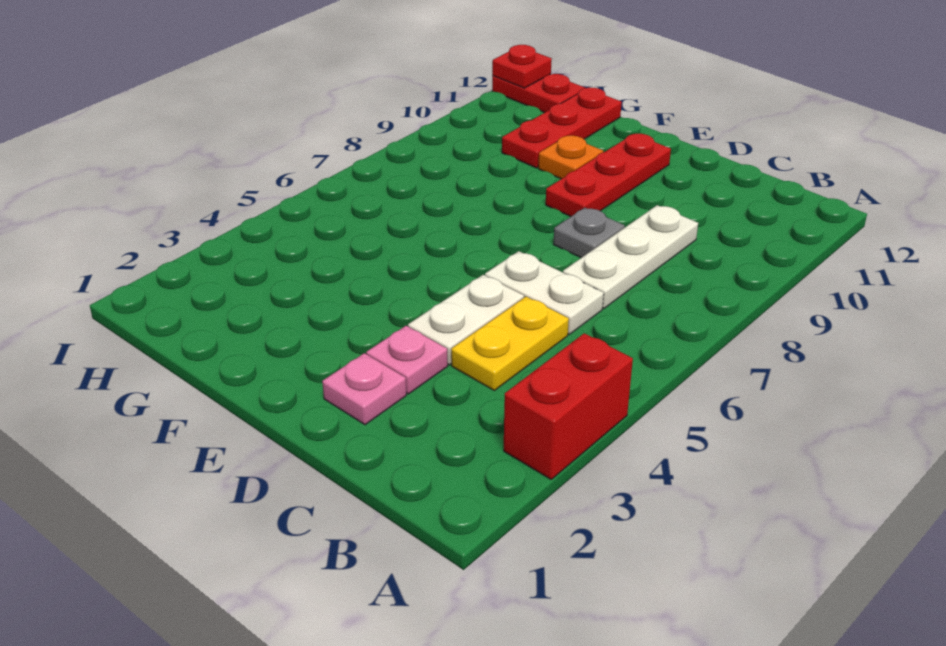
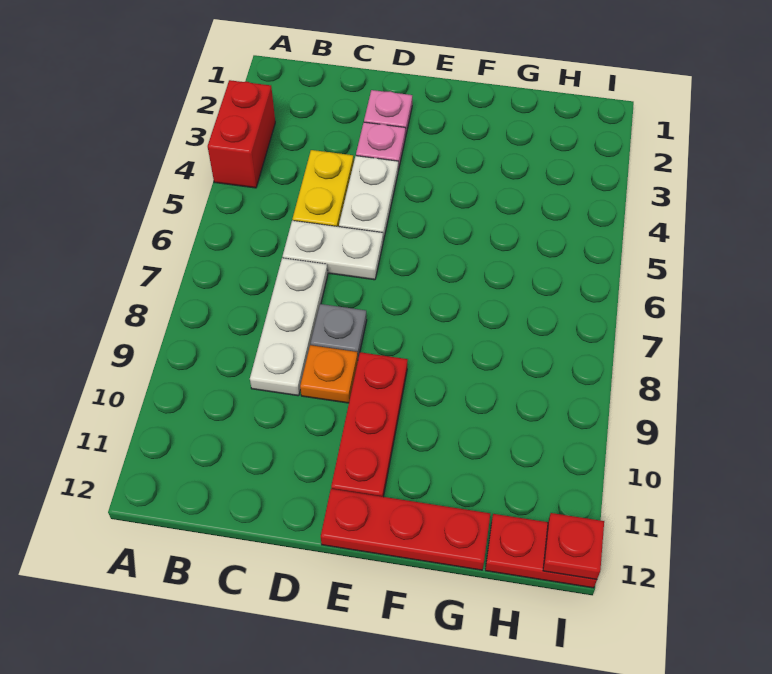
orange plate F10 level 1 -> orange plate D9 level 1
red plate G10:G12 level 1 -> red plate E12:G12 level 1

